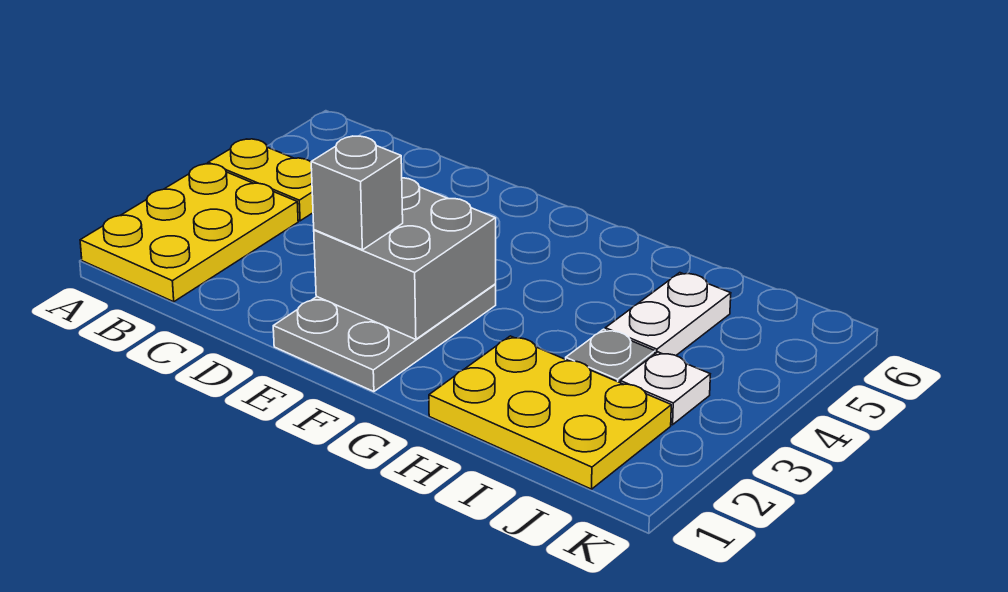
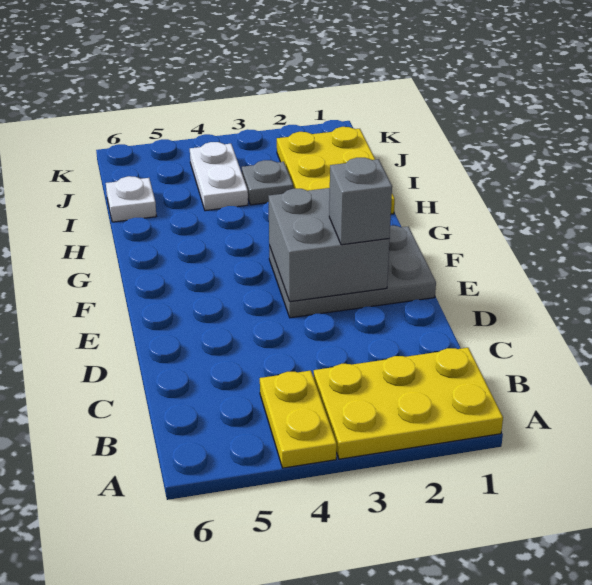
white plate I4:I5 level 1 -> white plate I4:J4 level 1
white plate J3 level 1 -> white plate I6 level 1

